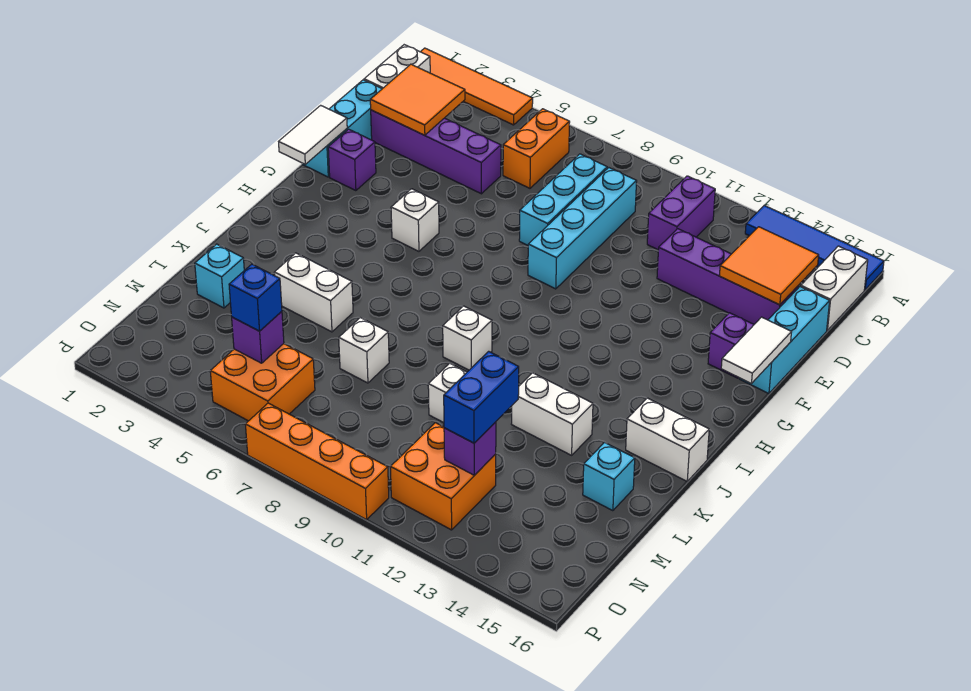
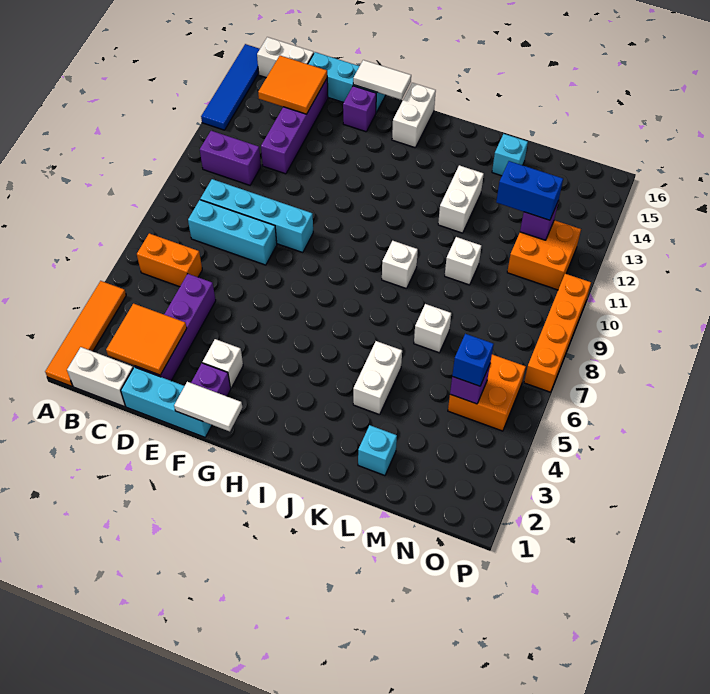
white brick G5 level 1 -> white brick F3 level 1
white brick J15:J16 level 1 -> white brick H15:H16 level 1

